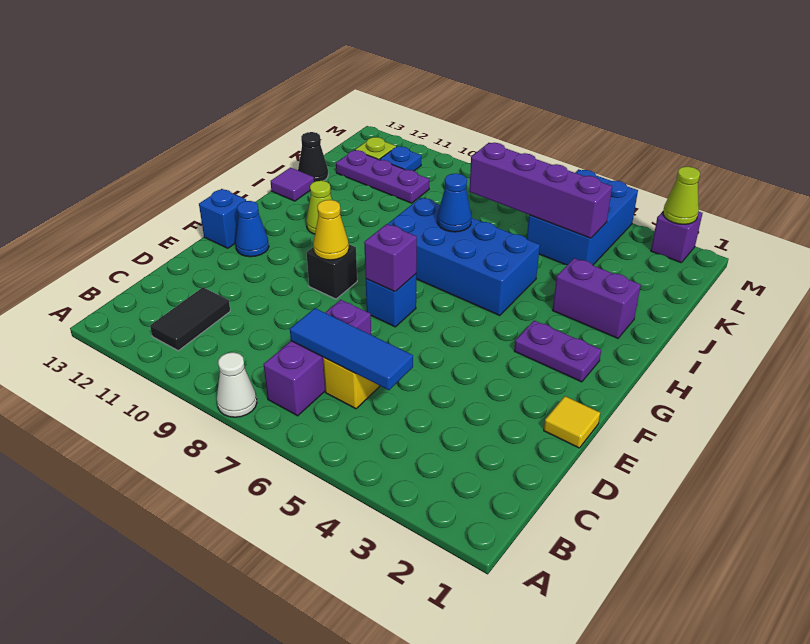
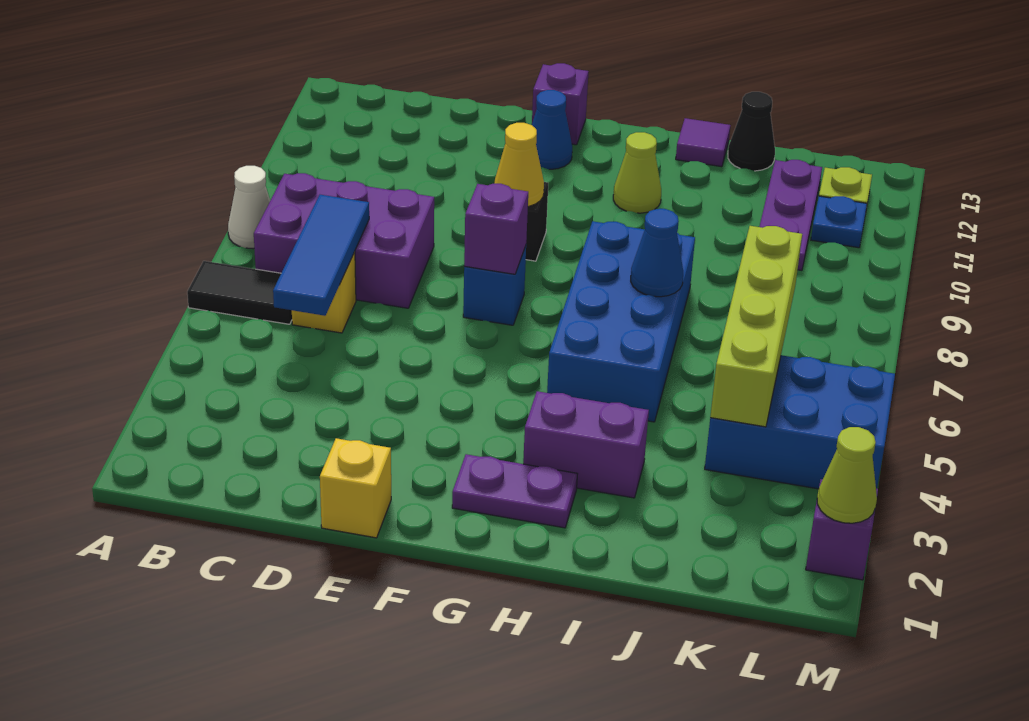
purple brick B7:D7 level 1 -> purple brick B7:D8 level 1
black tile B11:C11 level 1 -> black tile A6:B6 level 1
yellow tile E1 level 1 -> yellow brick E1 level 1
blue brick F13 level 1 -> purple brick F13 level 1
purple plate G2:G3 level 1 -> purple plate G2:H2 level 1
purple brick I2:I3 level 1 -> purple brick H3:I3 level 1
purple brick K4:K7 level 2 -> lime brick K4:K7 level 2

